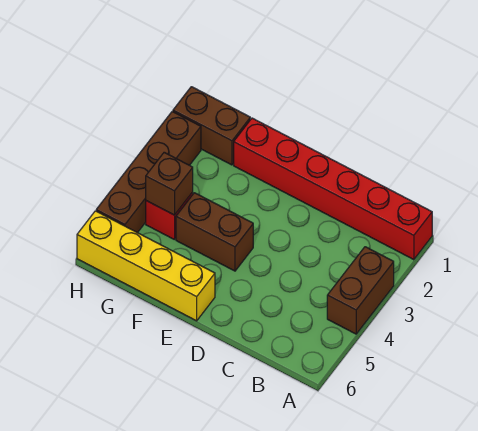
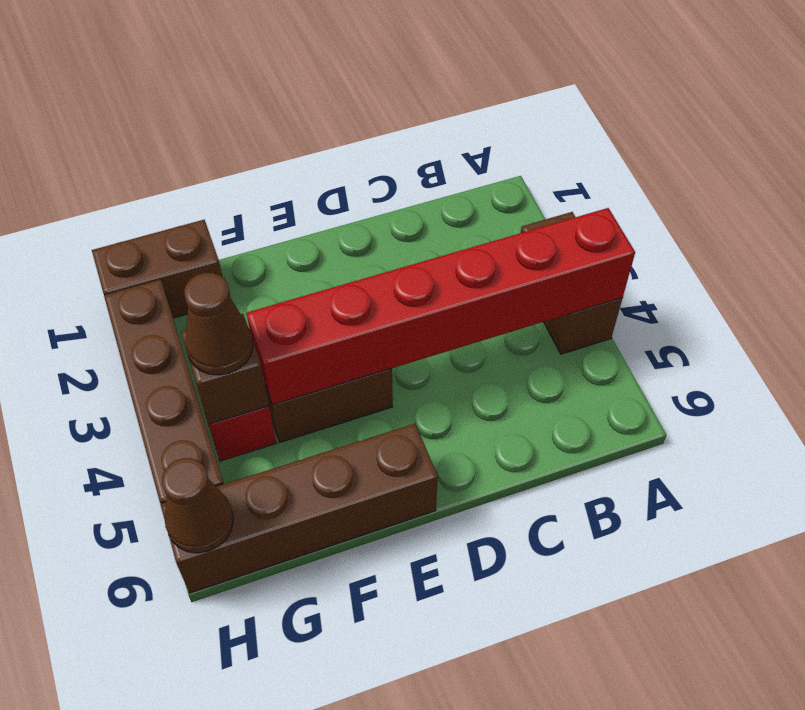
red brick A1:F1 level 1 -> red brick A4:F4 level 2
yellow brick E6:H6 level 1 -> brown brick E6:H6 level 1
none -> brown cone G4 level 3
none -> brown cone H6 level 2

